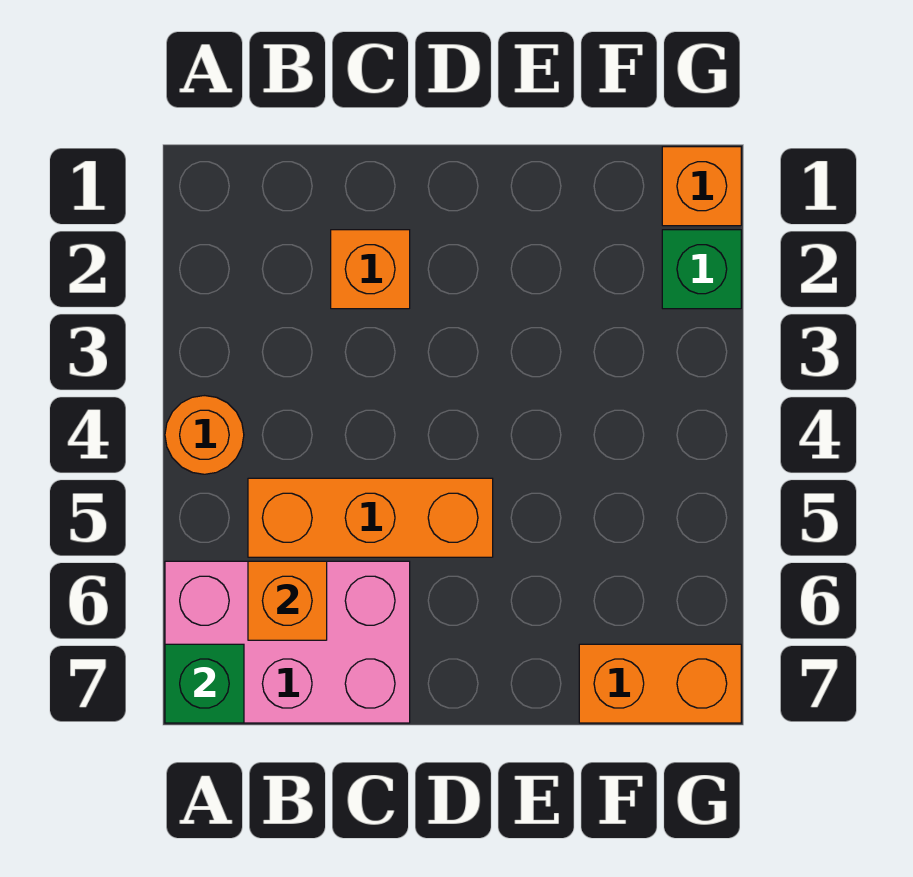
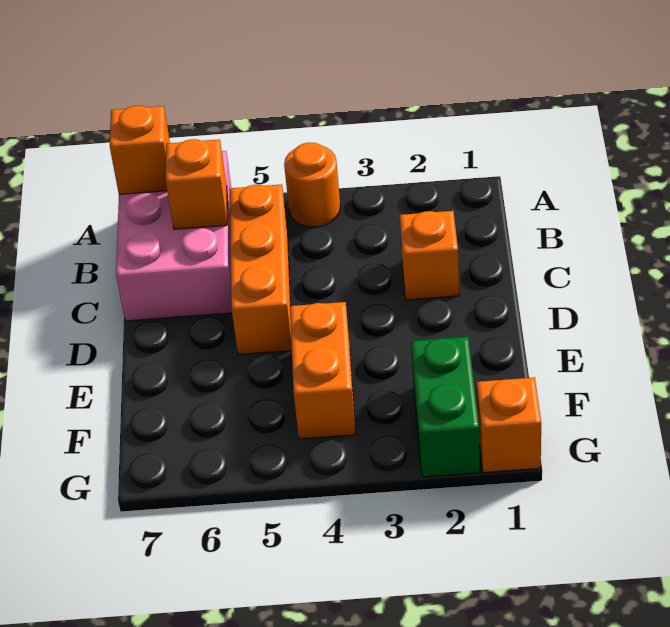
green brick A7 level 2 -> orange brick A7 level 2
orange brick F7:G7 level 1 -> orange brick E4:F4 level 1
green brick G2 level 1 -> green brick F2:G2 level 1

